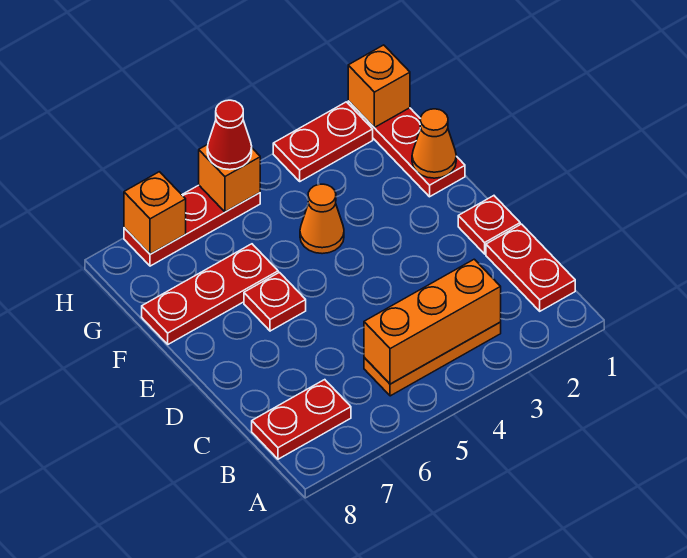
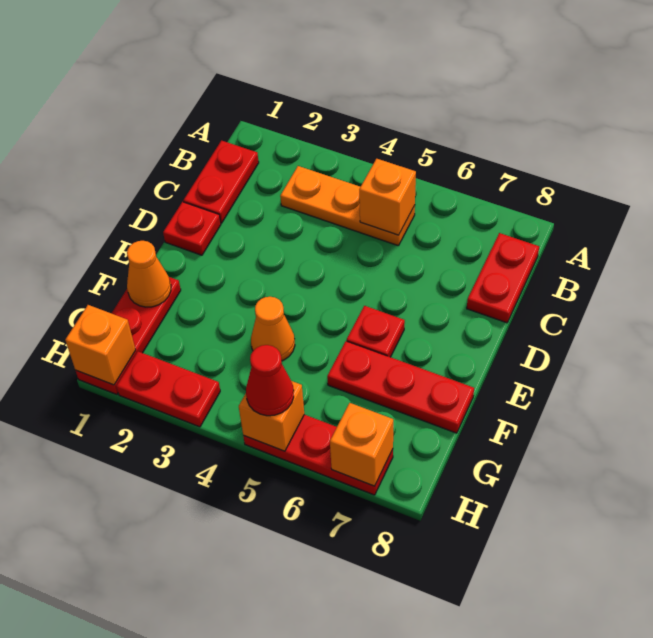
orange brick B3:B5 level 2 -> orange brick B5 level 2
red plate B7:B8 level 1 -> red plate B8:C8 level 1

